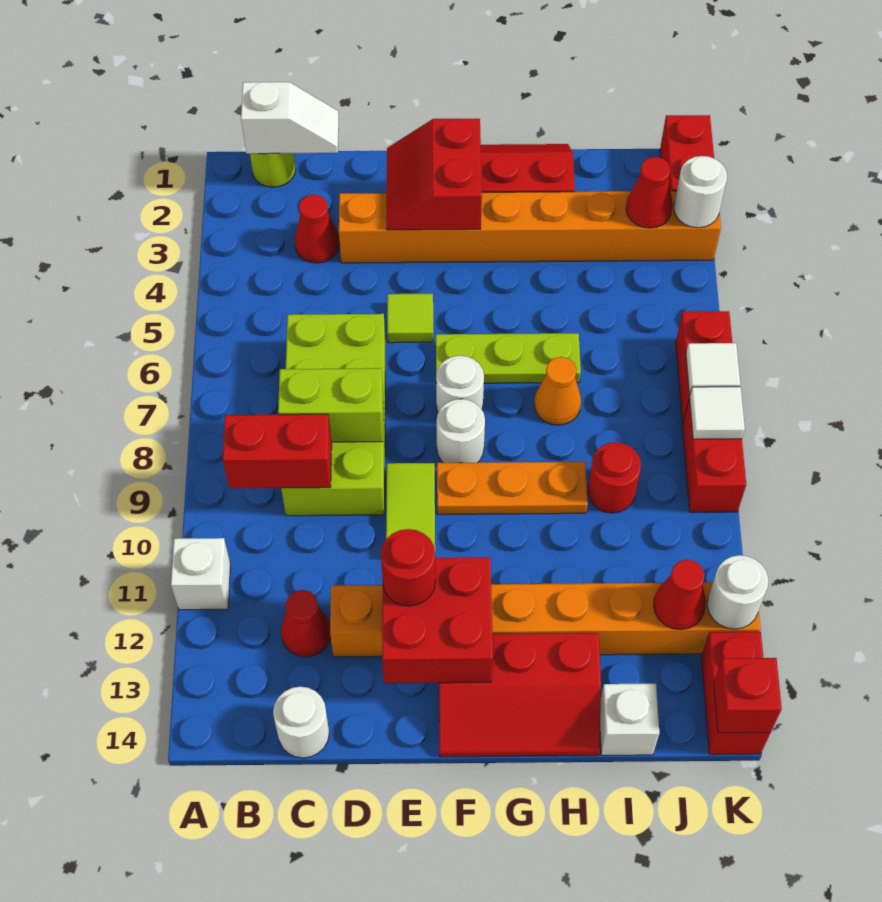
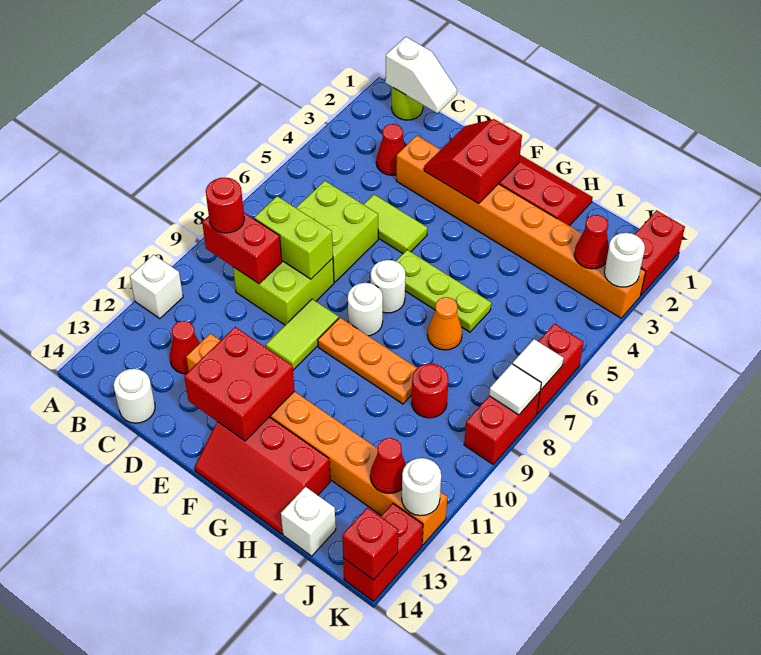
lime tile E5 level 1 -> lime tile D5:E5 level 1
red round brick E12 level 3 -> red round brick B9 level 3

